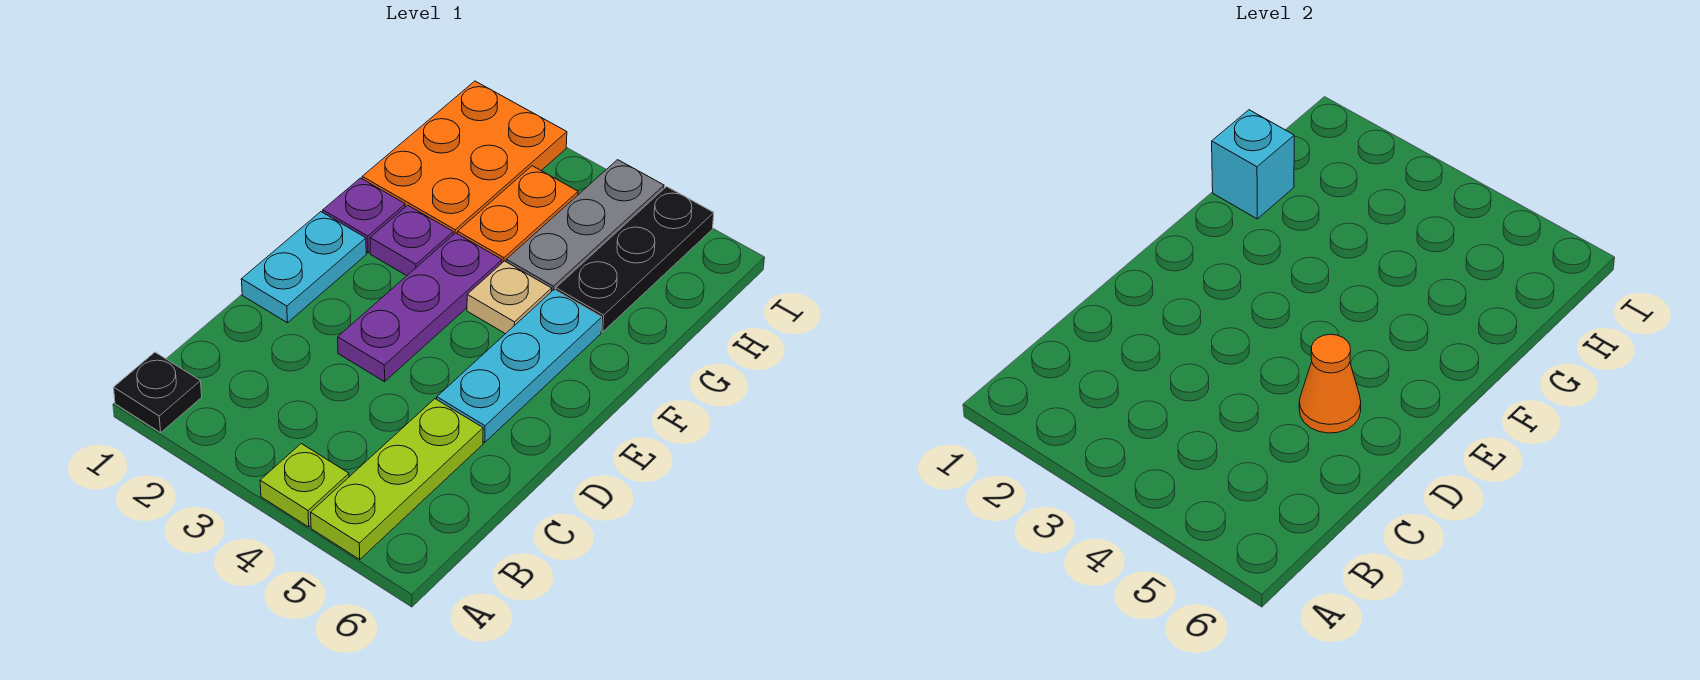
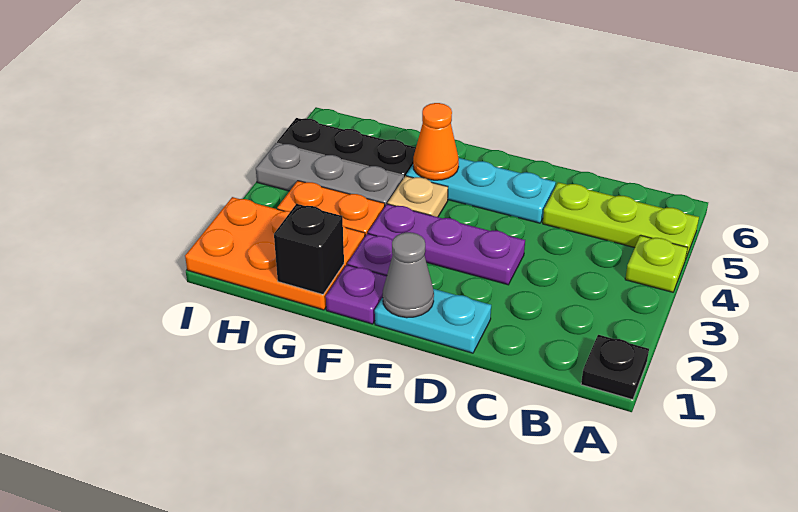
orange cone D5 level 2 -> orange cone F5 level 2
none -> grey cone E1 level 2
cyan brick G1 level 2 -> black brick G1 level 2

